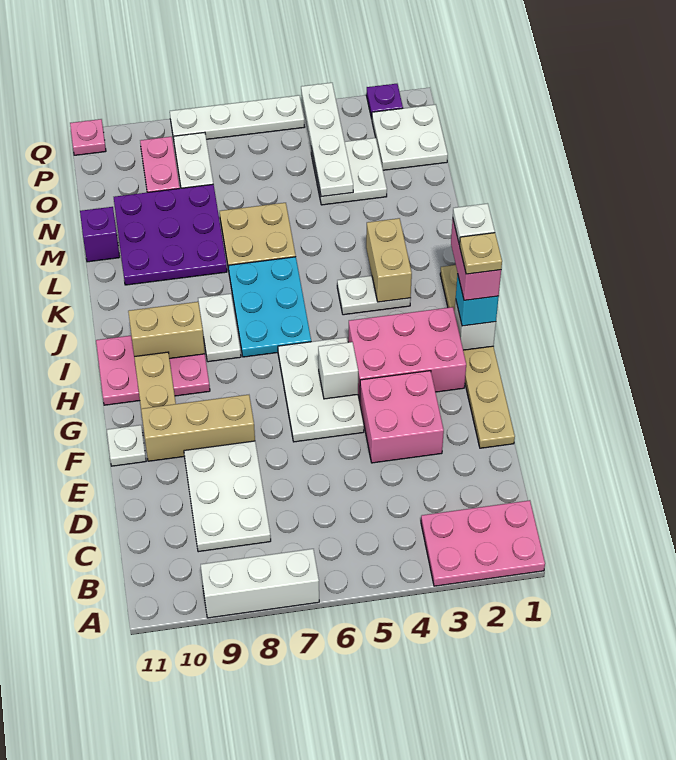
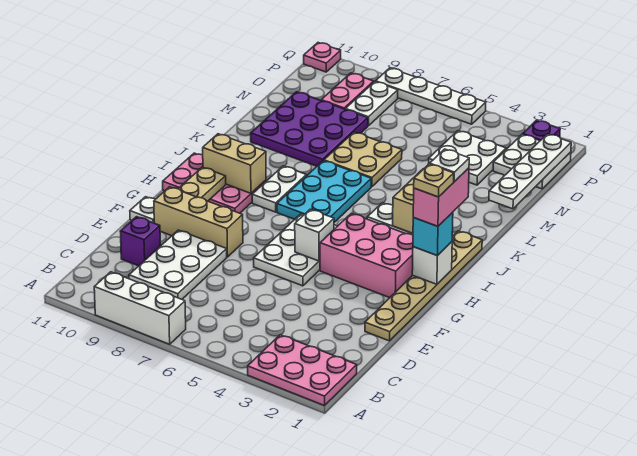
pink brick E3:F4 level 1 -> none
purple brick M11 level 1 -> purple brick D10 level 1
white plate N4:Q4 level 2 -> white plate M1:P1 level 2

